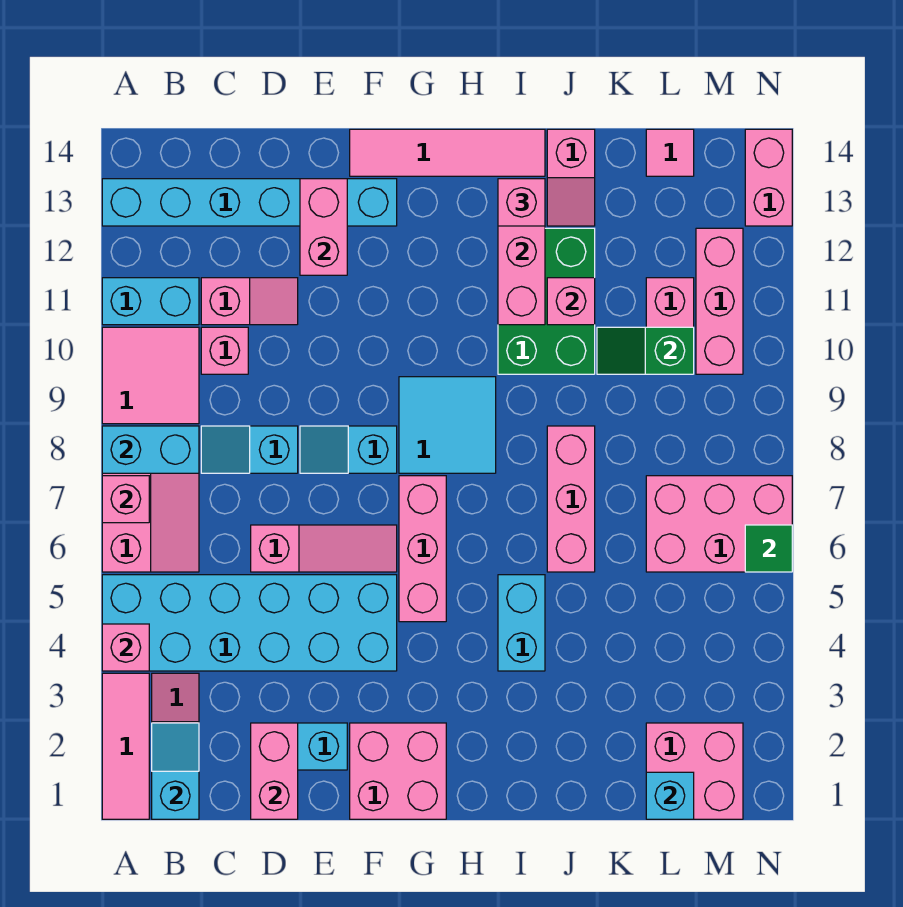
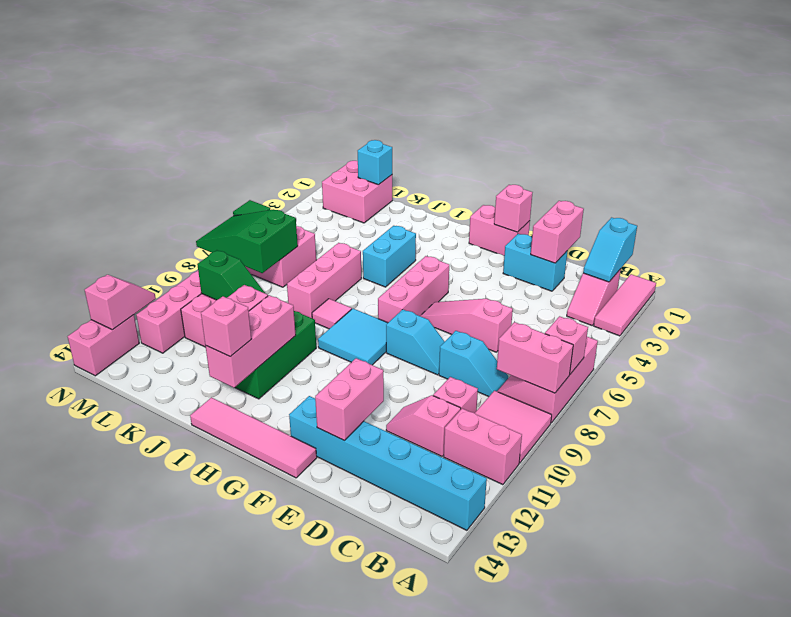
cyan brick A4:F5 level 1 -> none
pink brick A4 level 2 -> pink brick F1 level 2
cyan brick A8:B8 level 2 -> pink brick A8:B8 level 2
cyan brick A11:B11 level 1 -> pink brick A11:B11 level 1
pink brick F1:G2 level 1 -> pink brick F1:G1 level 1
pink slope J13:J14 level 1 top 14 -> pink slope N12:N13 level 2 top 13
none -> green slope L7:N8 level 2 top L
pink tile L14 level 1 -> pink tile I8 level 1

